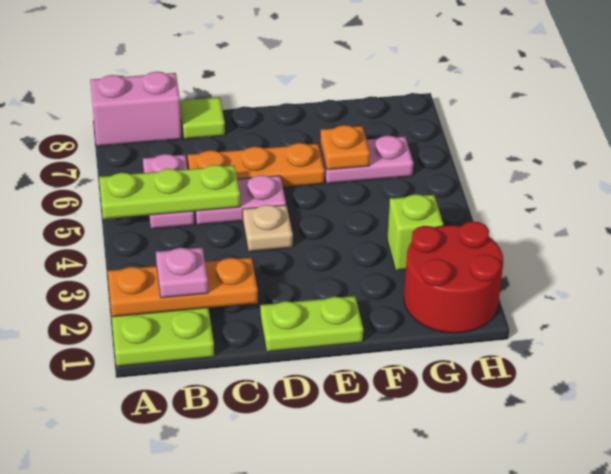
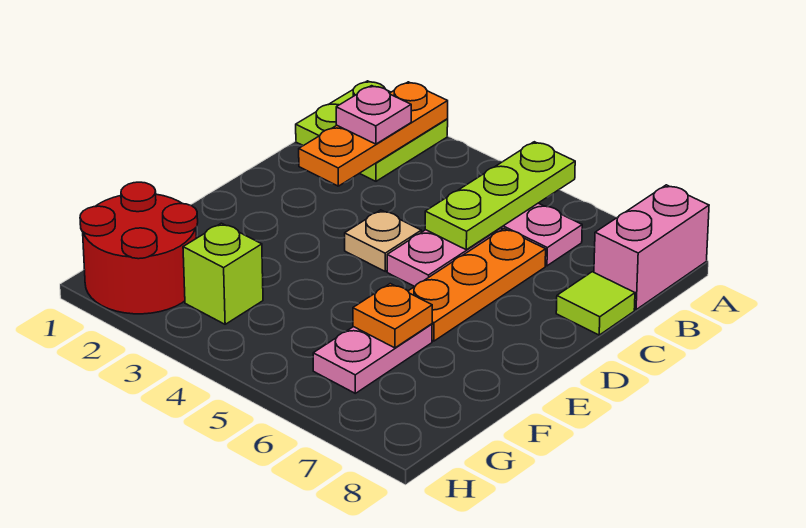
lime plate D1:E1 level 1 -> none

